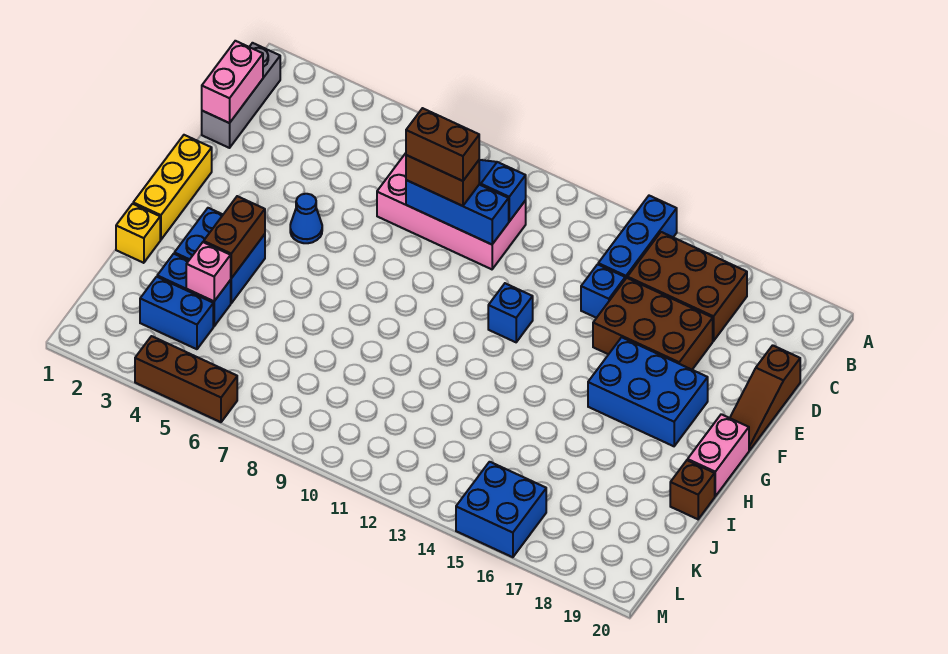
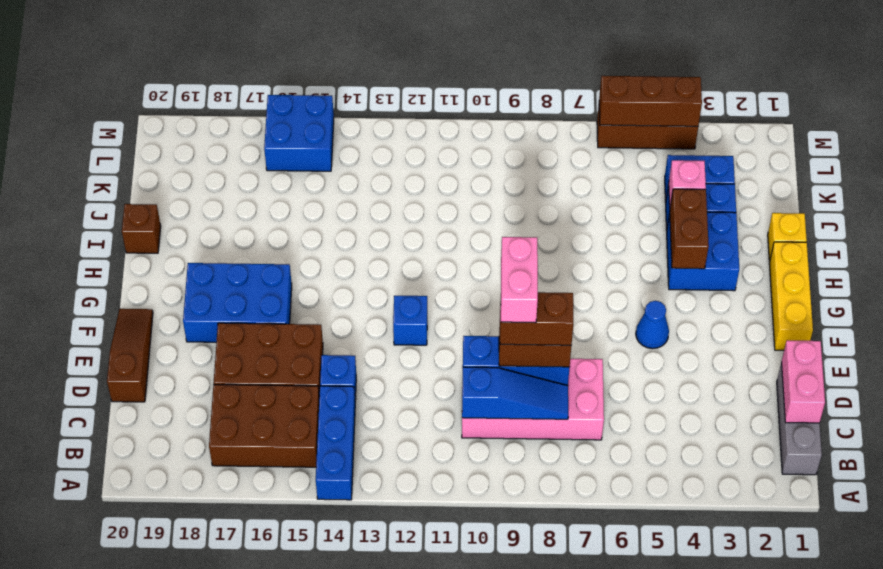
pink brick G20:H20 level 1 -> pink brick D9:E9 level 5
none -> brown brick M4:M6 level 2

